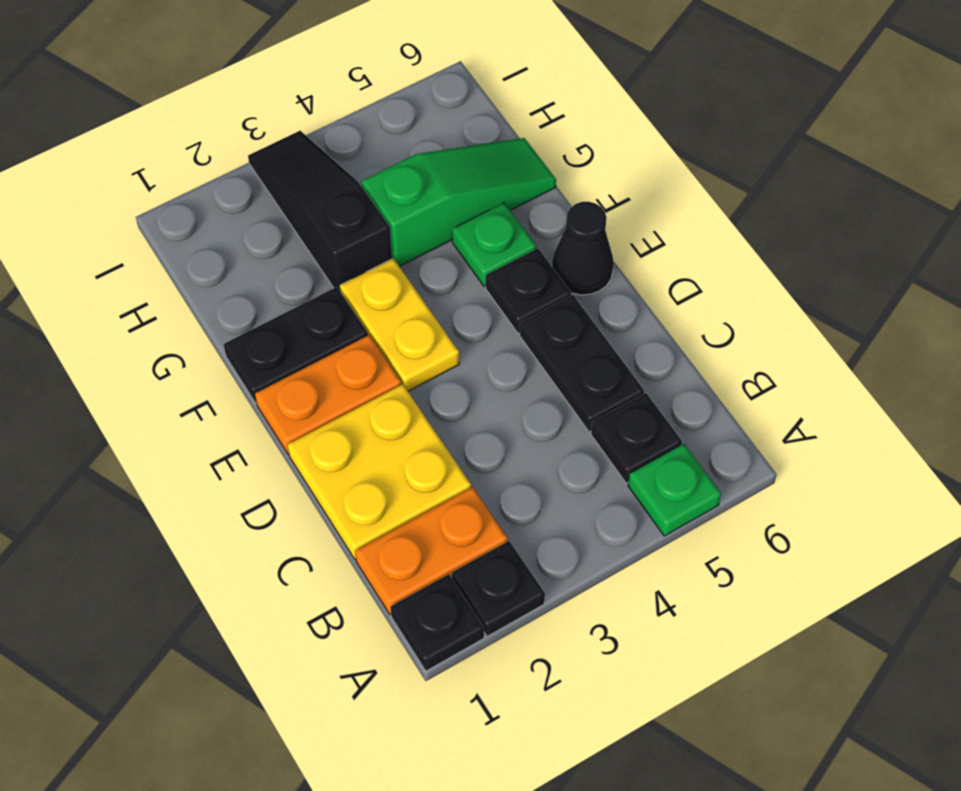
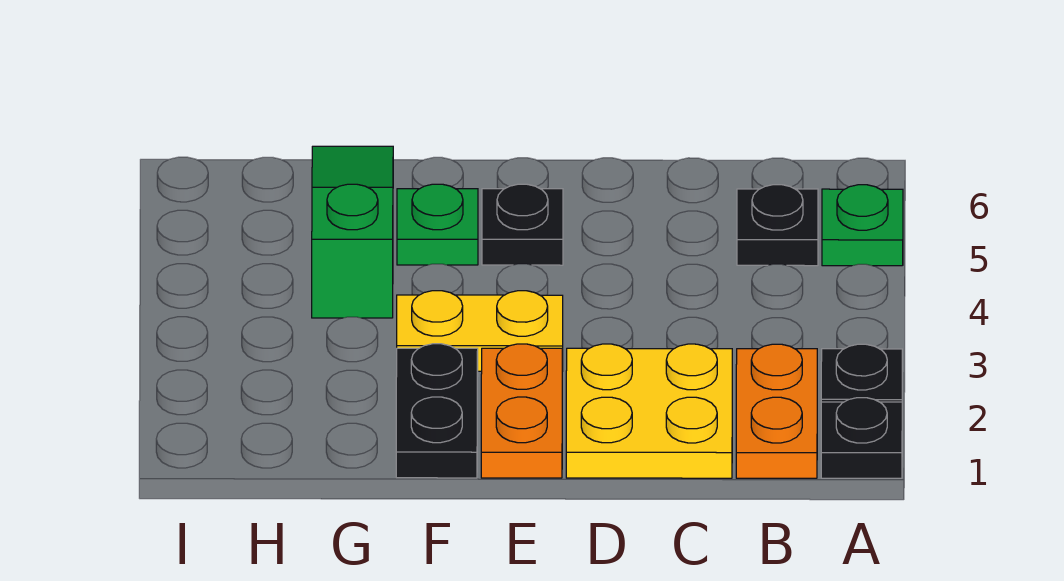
black plate C5:D5 level 1 -> none
black cone E6 level 1 -> none
black slope G3:I3 level 1 top G -> none

